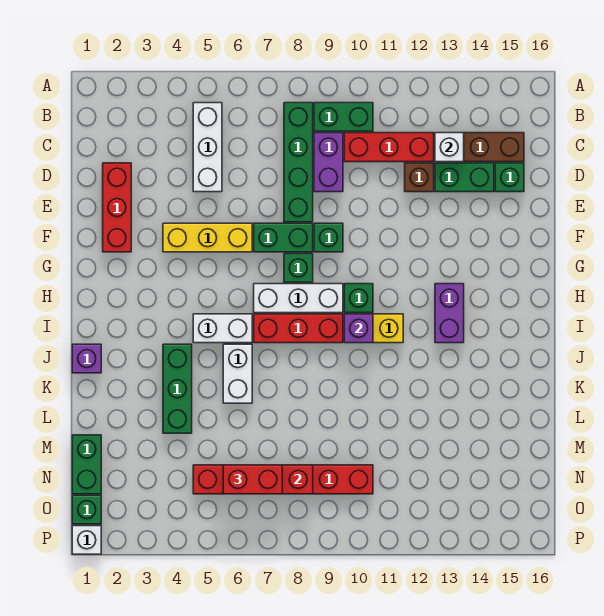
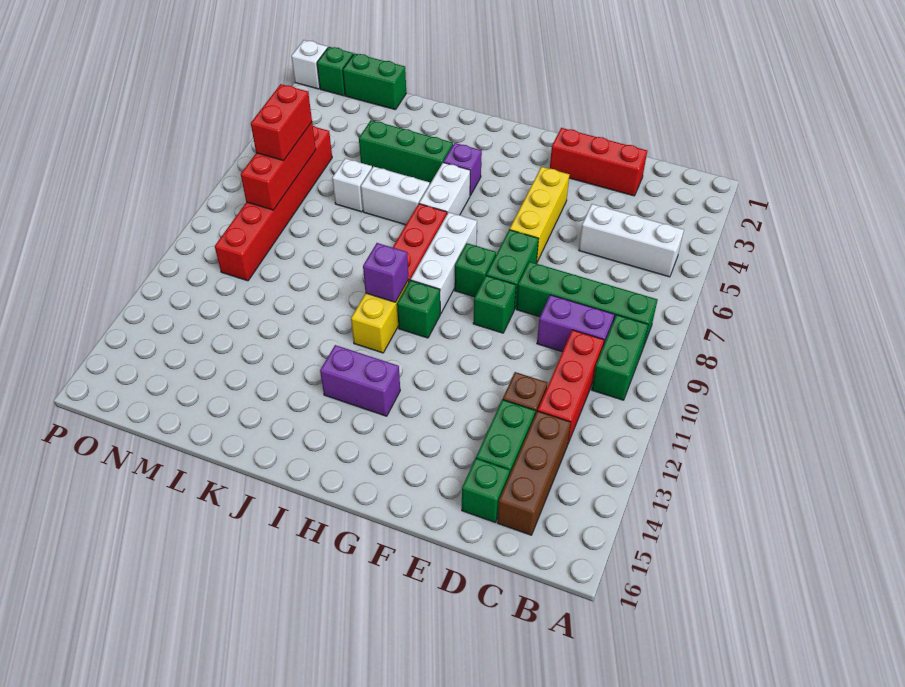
white brick C13 level 2 -> white brick L6 level 1
purple brick J1 level 1 -> purple brick I4 level 1

